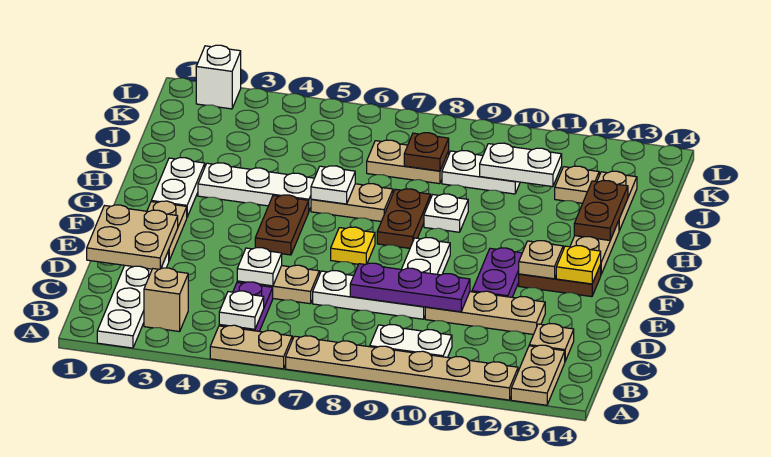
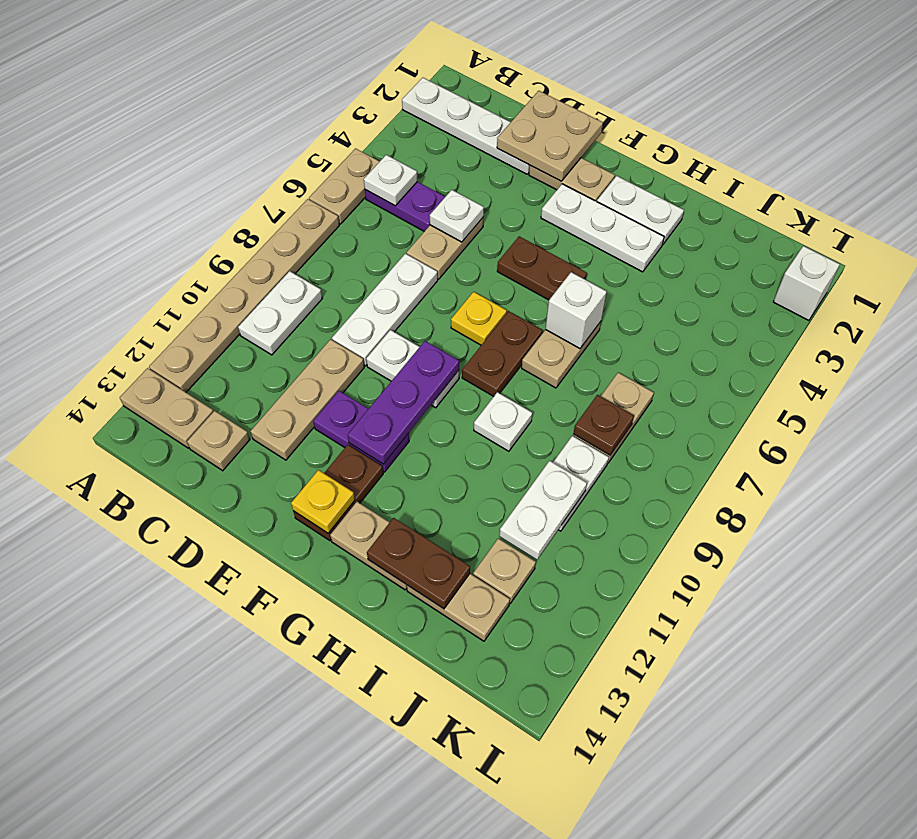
tan brick B3 level 1 -> none
purple plate D8:D10 level 2 -> purple plate F9:F11 level 2
tan plate F12 level 2 -> none
brown plate G8:H8 level 1 -> brown plate G7:G8 level 1
white plate H3:H5 level 1 -> white plate F3:H3 level 1
white plate H6 level 2 -> white brick H6 level 2

